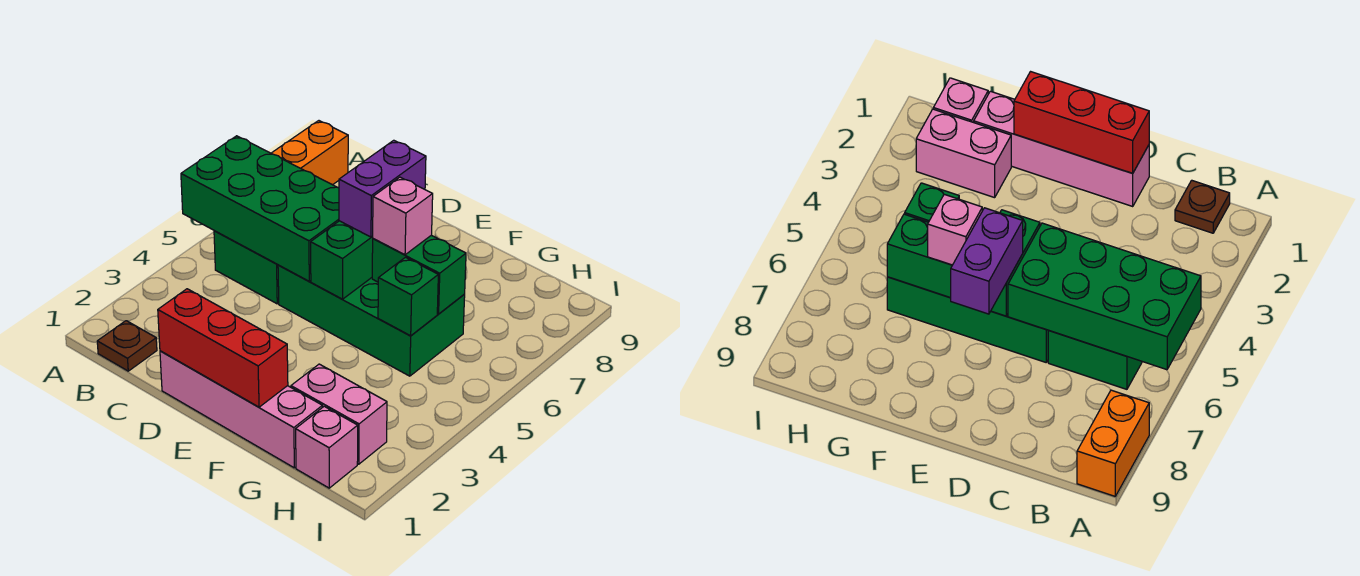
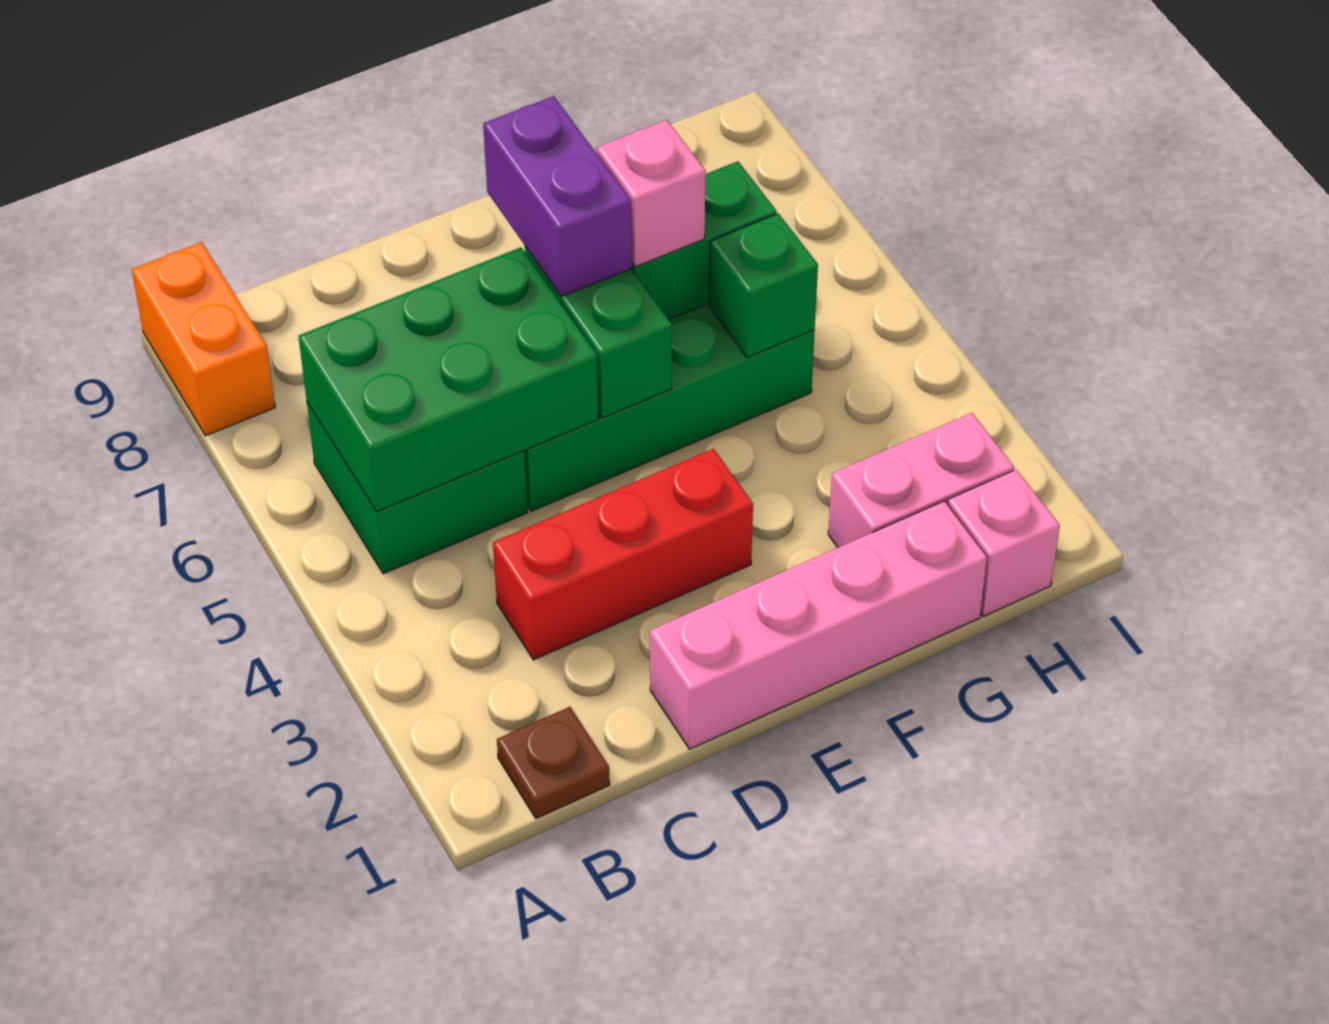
green brick A5:D6 level 2 -> green brick B5:D6 level 2
red brick D1:F1 level 2 -> red brick C3:E3 level 1

